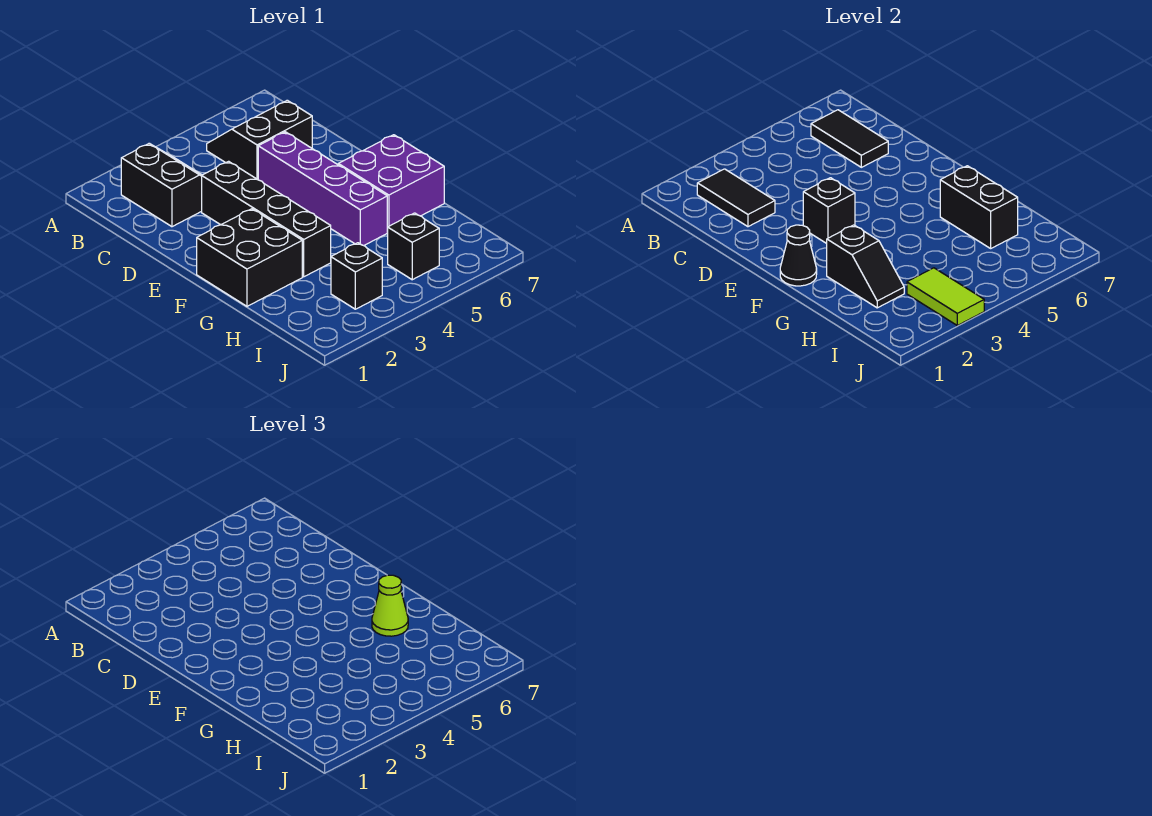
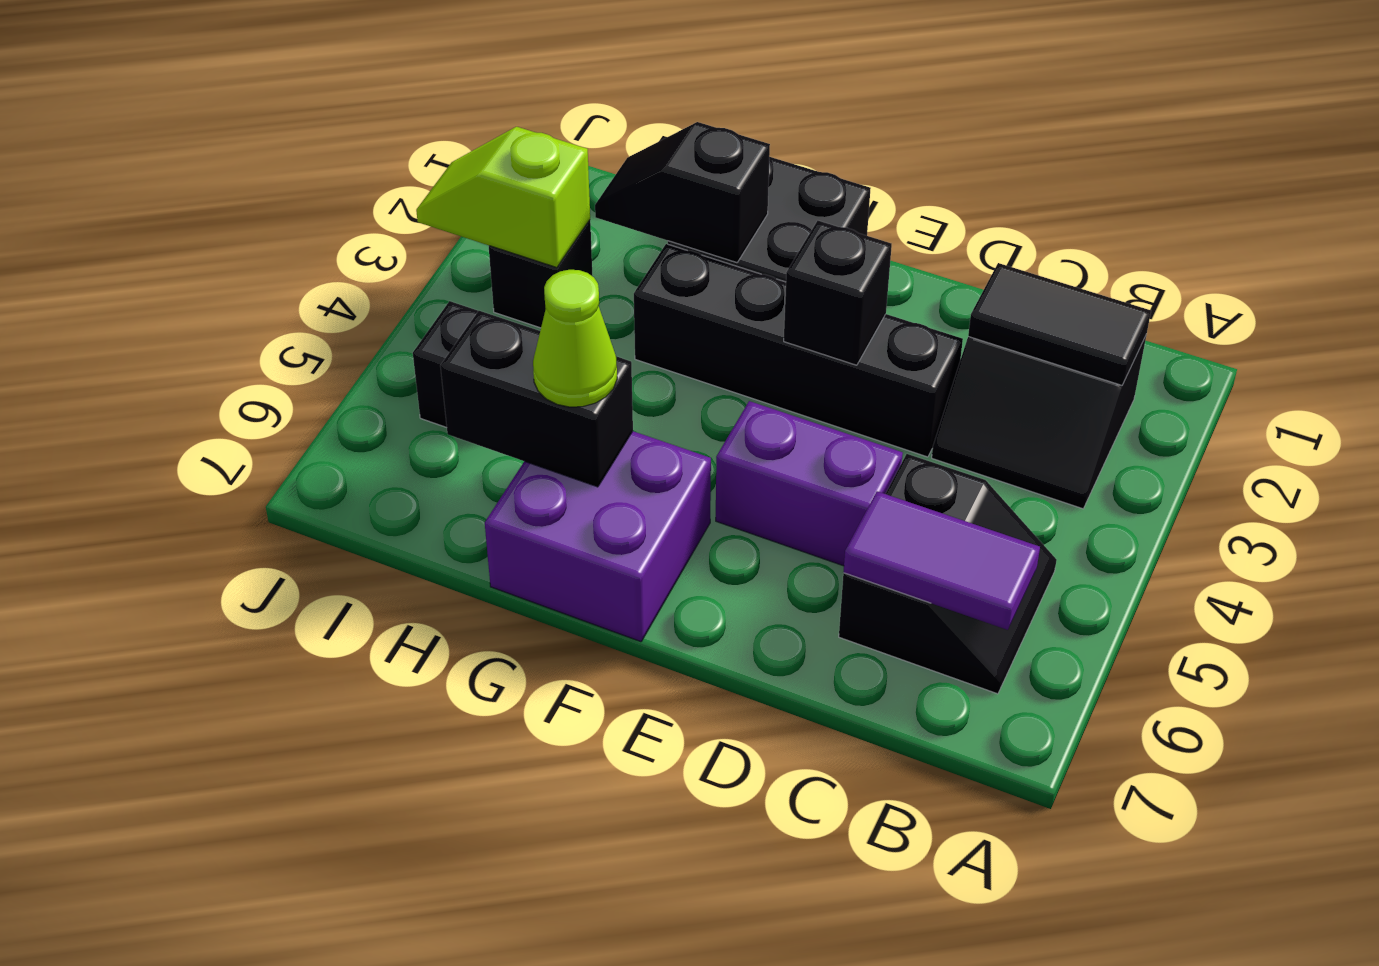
black tile B6:C6 level 2 -> purple tile B6:C6 level 2
purple brick D5:G5 level 1 -> purple brick D5:E5 level 1
black cone F1 level 2 -> none
lime tile I3:J3 level 2 -> lime slope I3:J3 level 2 top I

